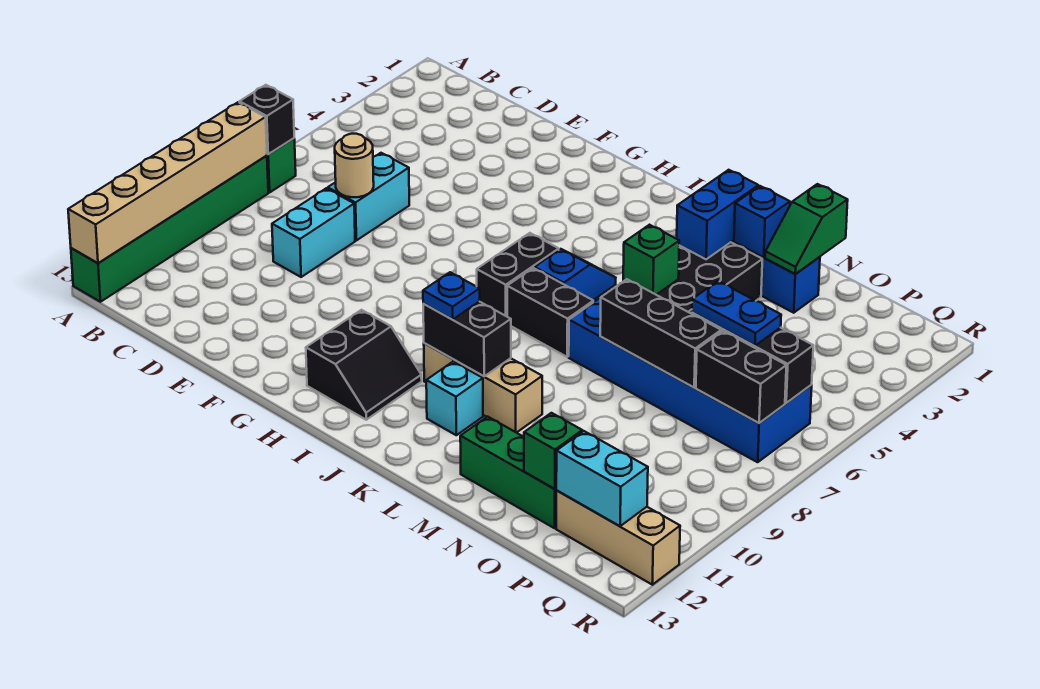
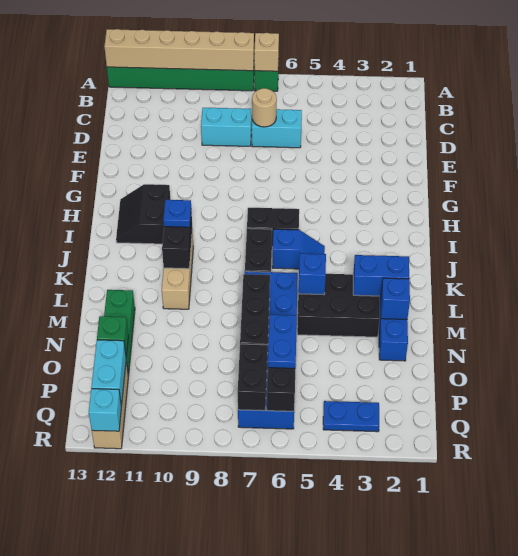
black brick A7 level 2 -> tan brick A7 level 2
black slope H11:I12 level 1 top H -> black slope H11:I12 level 1 top 11
cyan brick K11 level 1 -> cyan brick R12 level 2
green brick L5 level 2 -> blue brick L5 level 2
green slope N1:N2 level 2 top 1 -> none
none -> blue plate Q3:Q4 level 1

